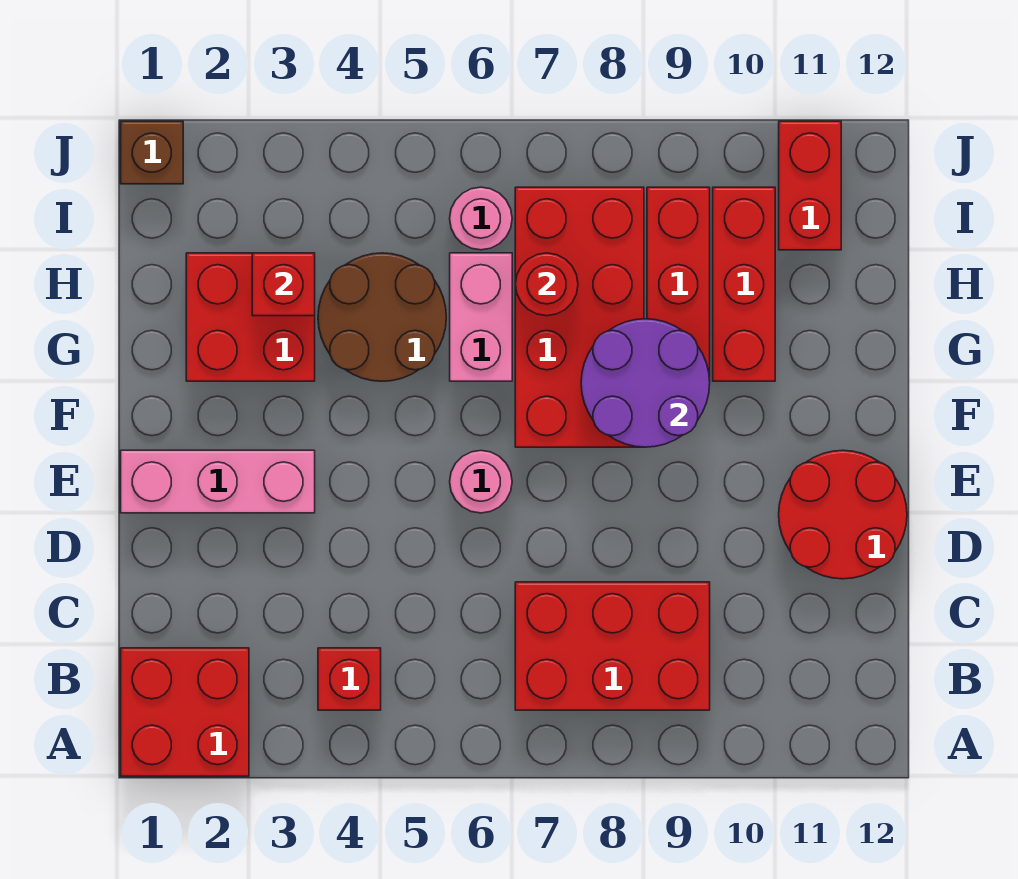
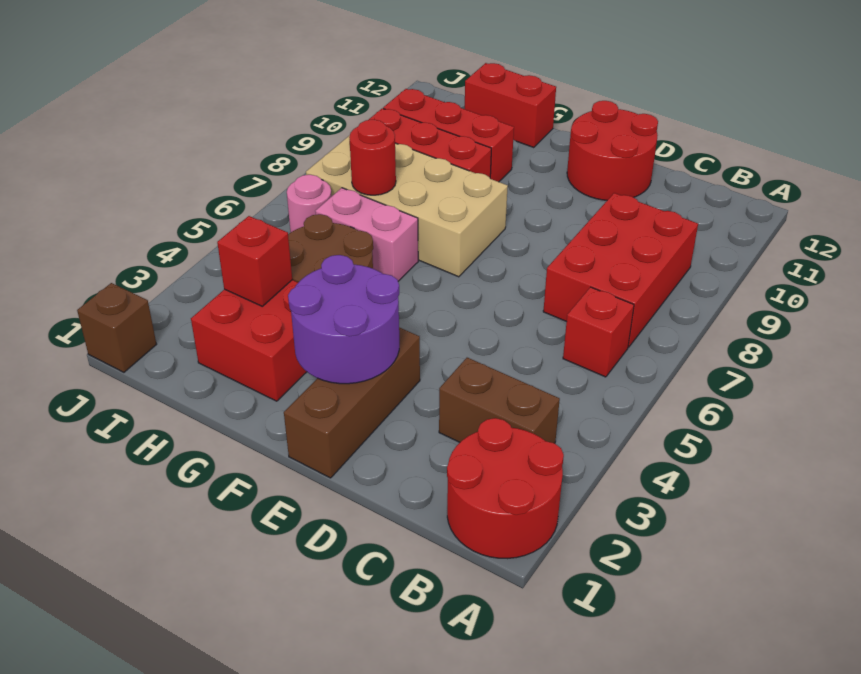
red brick A1:B2 level 1 -> red round brick A1:B2 level 1
none -> brown brick B3:C3 level 1
red brick B4 level 1 -> red brick B6 level 1
pink brick E1:E3 level 1 -> brown brick E1:E3 level 1
pink round brick E6 level 1 -> none
red brick F7:I8 level 1 -> tan brick F7:I8 level 1
purple round brick F8:G9 level 2 -> purple round brick E2:F3 level 2
red brick I11:J11 level 1 -> red brick G12:H12 level 1

